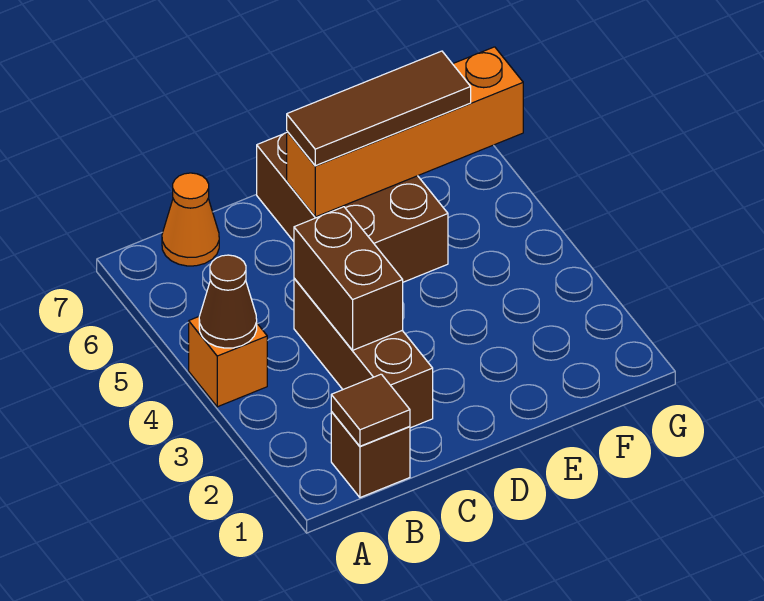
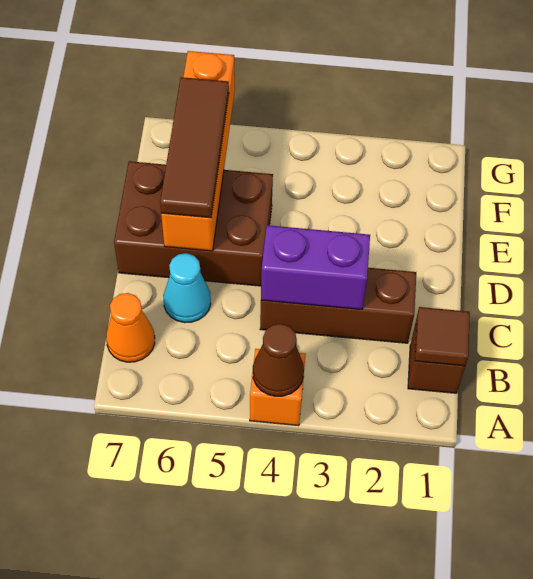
brown brick C3:C4 level 2 -> purple brick C3:C4 level 2
none -> cyan cone C6 level 1

